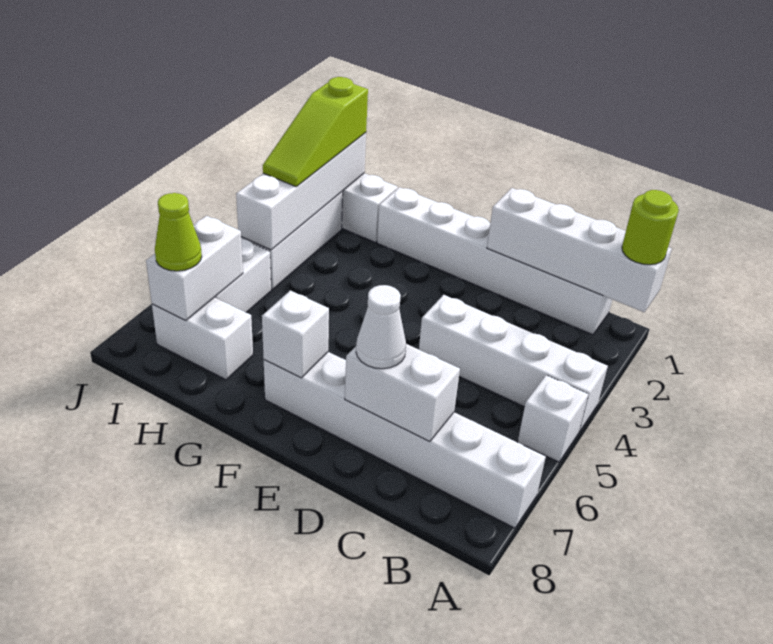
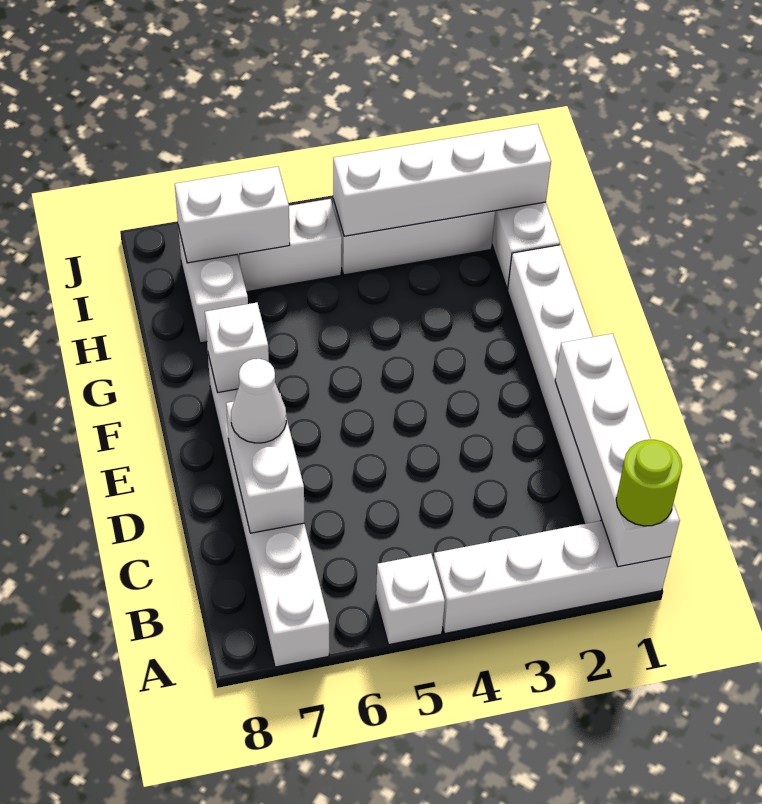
white brick A4:D4 level 1 -> white brick A1:A4 level 1
lime slope I1:I3 level 3 top 1 -> none
lime cone I7 level 3 -> none

